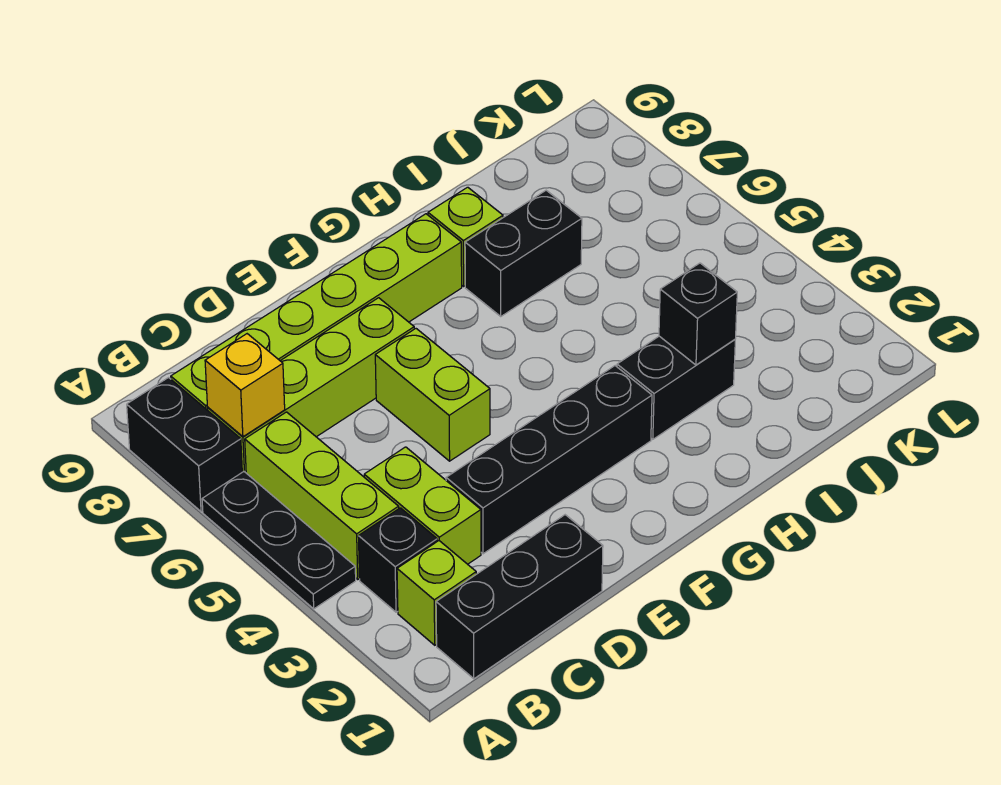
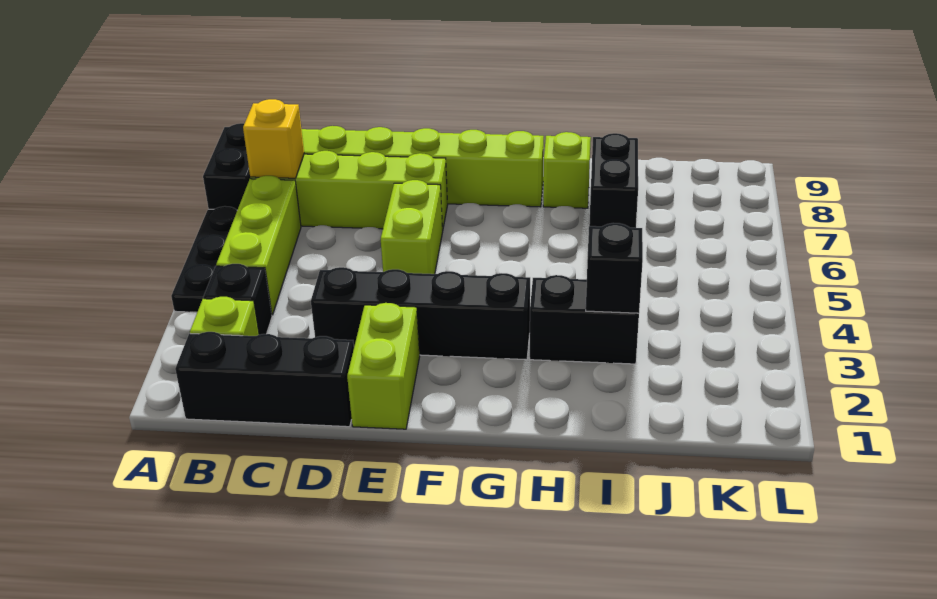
lime brick C3:C4 level 1 -> lime brick E1:E2 level 1
black brick H7:I7 level 1 -> black brick I7:I8 level 1

